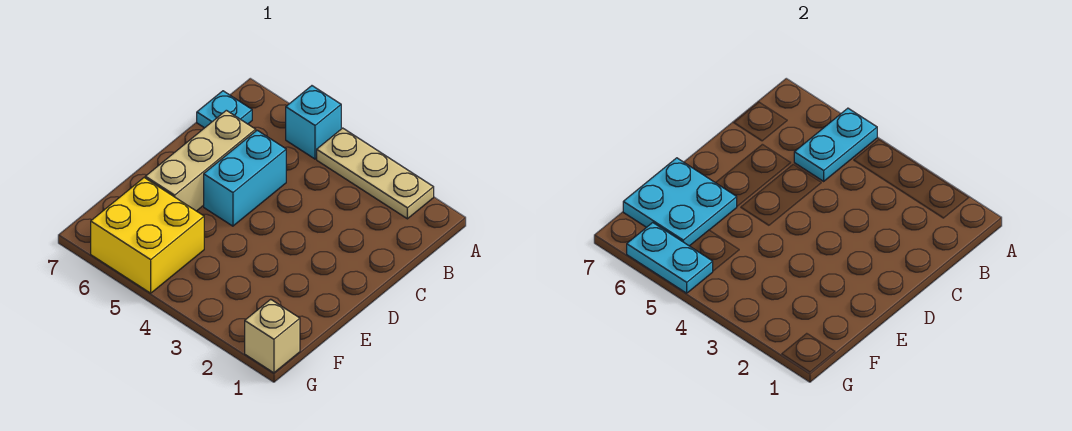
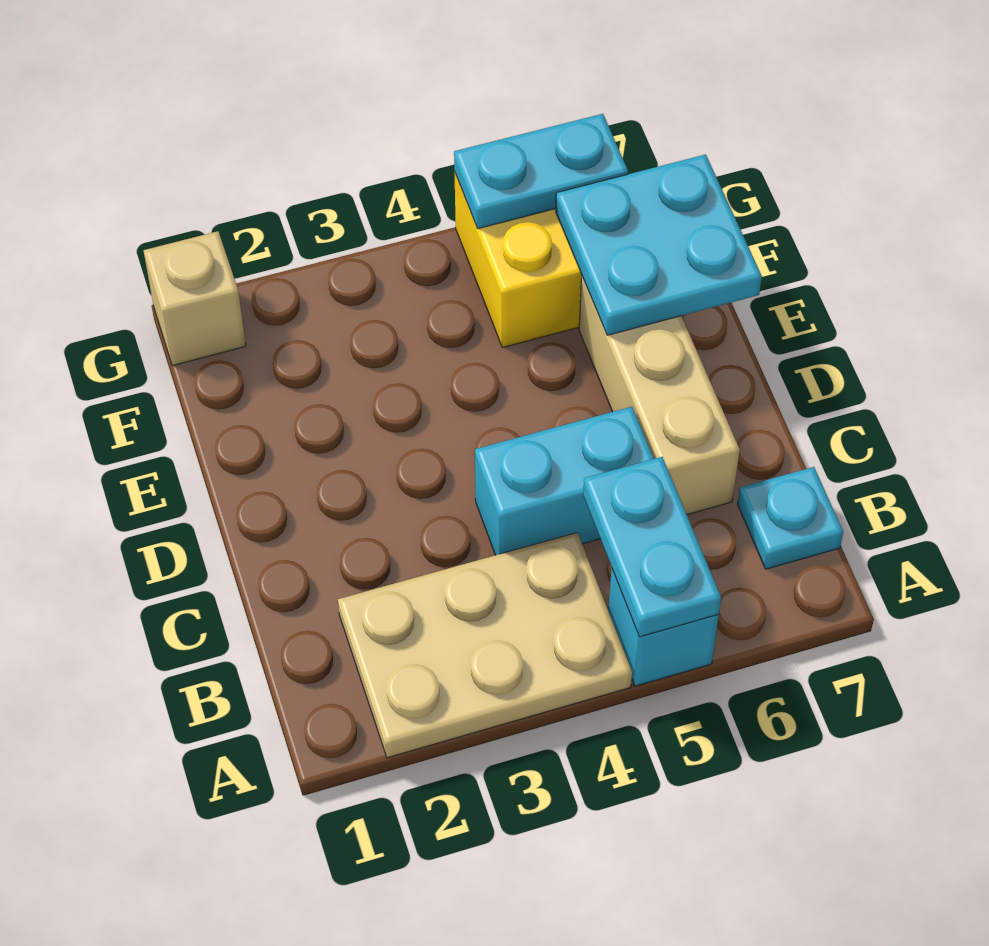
tan plate A2:A4 level 1 -> tan plate A2:B4 level 1
cyan brick C5:D5 level 1 -> cyan brick C4:C5 level 1

